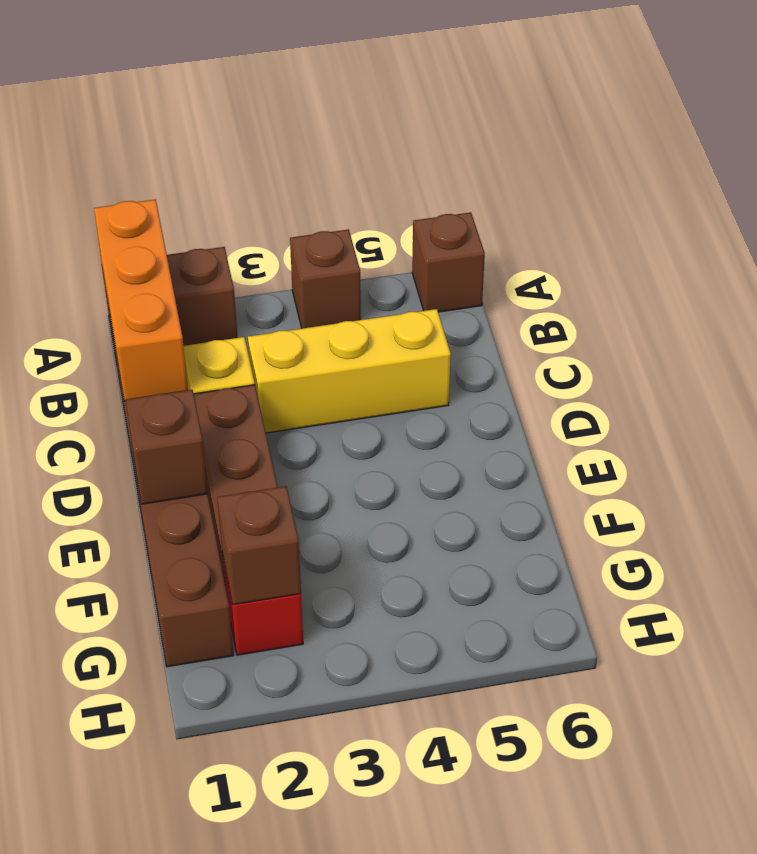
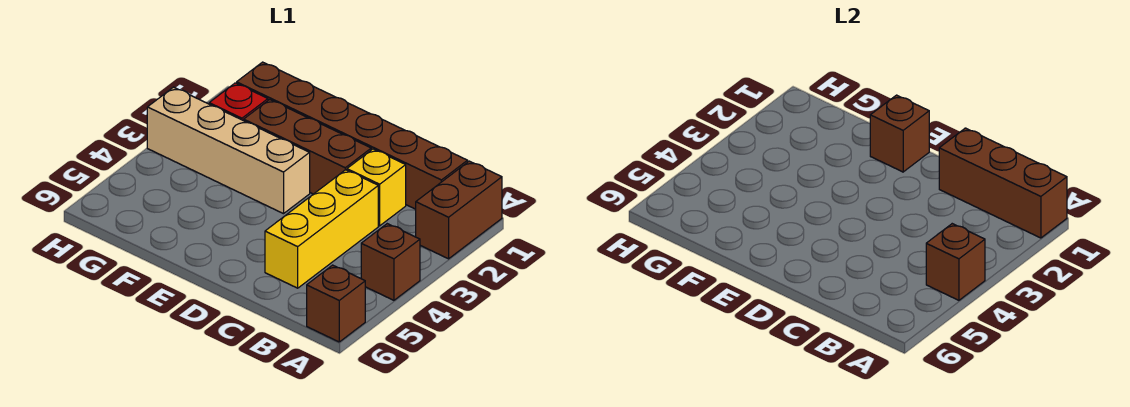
orange brick A1:C1 level 2 -> brown brick A1:C1 level 2
none -> tan brick E3:H3 level 1
brown brick G2 level 2 -> brown brick A4 level 2

